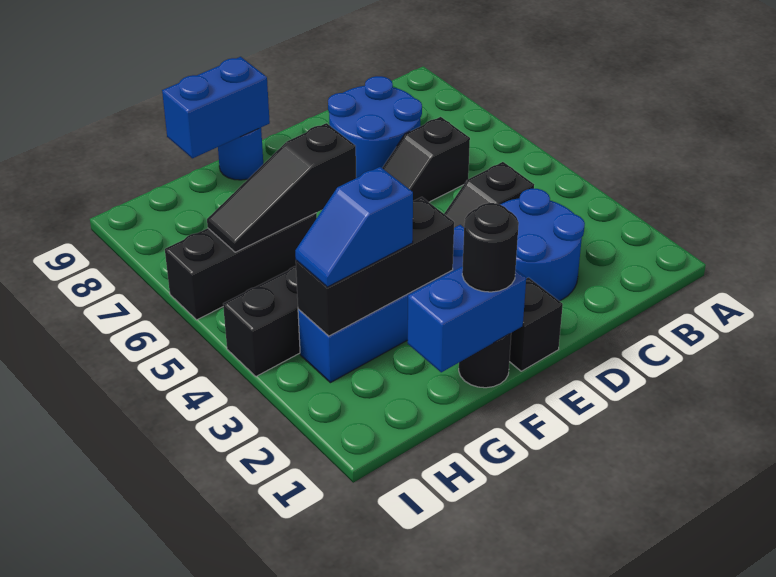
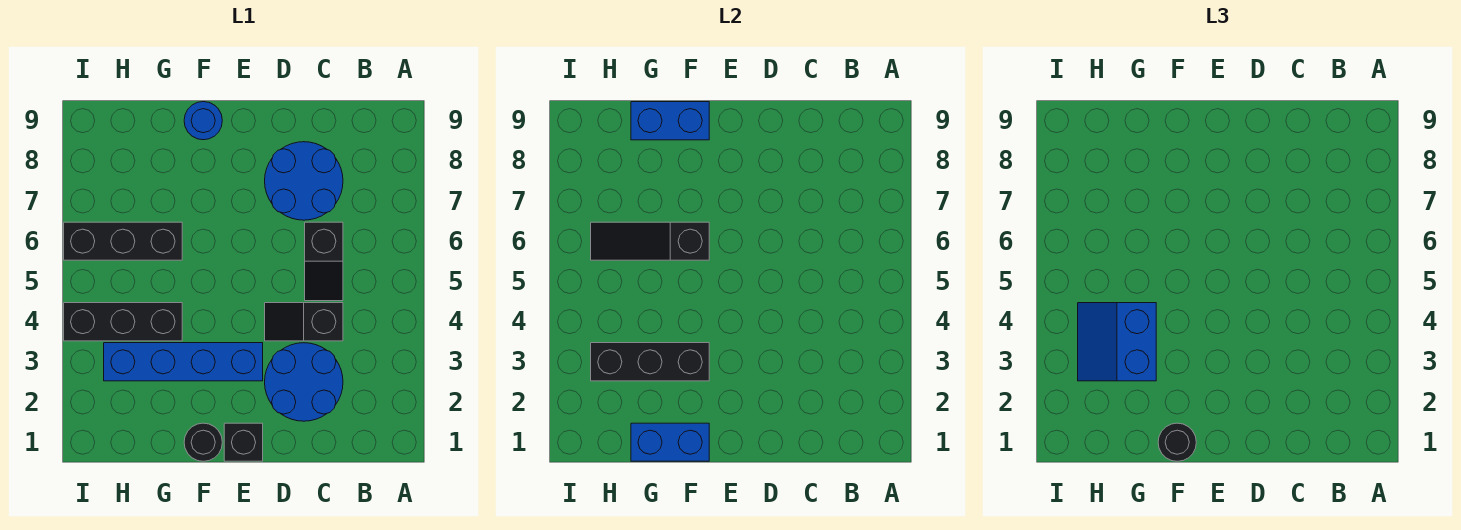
black slope C6:D6 level 1 top C -> black slope C5:C6 level 1 top 6
blue slope G3:H3 level 3 top G -> blue slope G3:H4 level 3 top G

